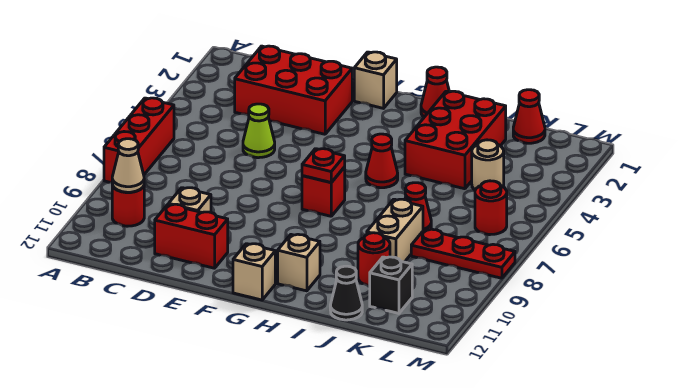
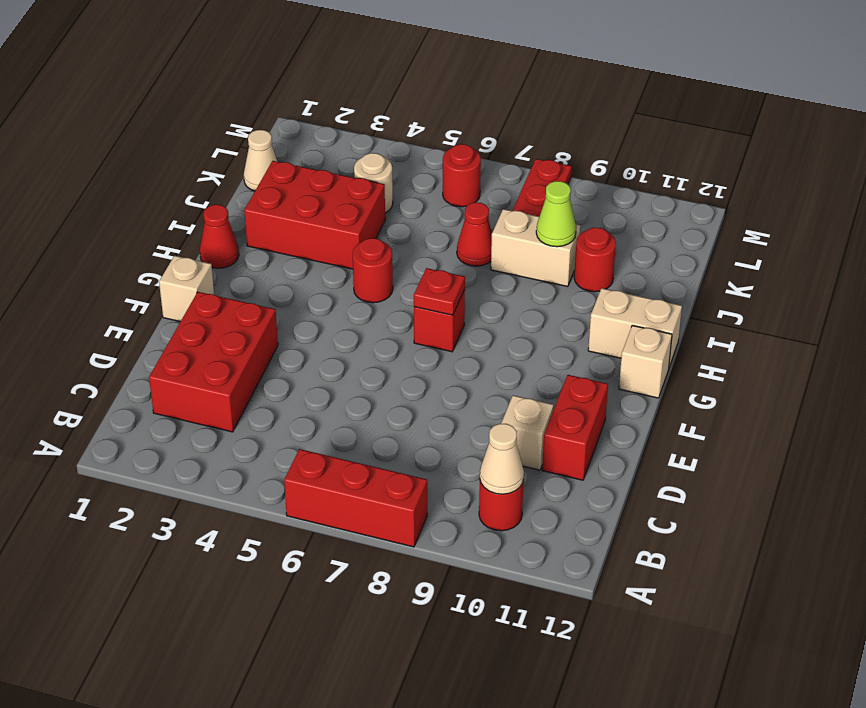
lime cone D5 level 1 -> lime cone J9 level 2
red cone H5 level 1 -> red round brick H5 level 1
tan brick H11 level 1 -> tan brick H11:H12 level 1
black cone J12 level 1 -> none
red cone K1 level 1 -> tan cone K1 level 1
black brick K11 level 1 -> none

